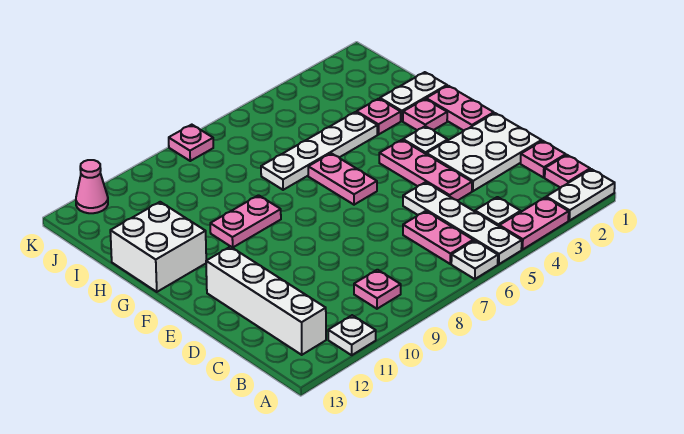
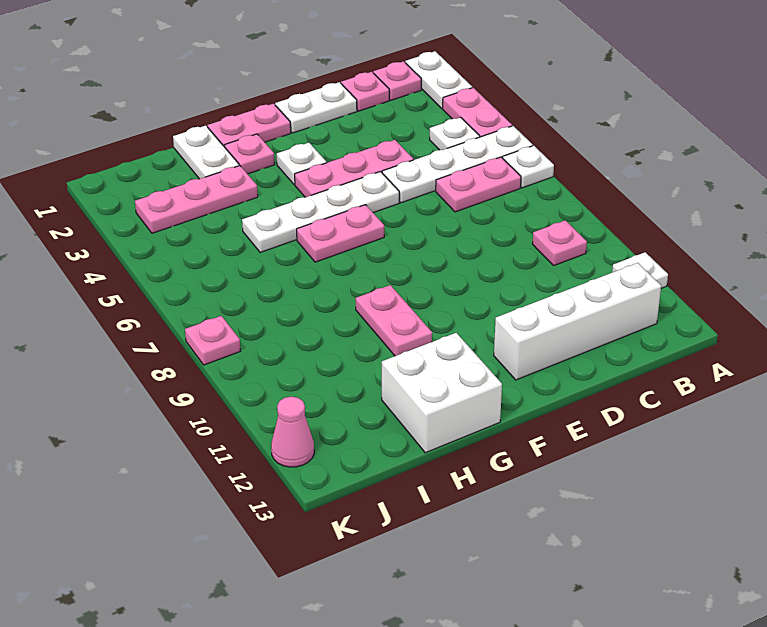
white plate D1:E3 level 1 -> white plate D1:E1 level 1
pink plate H3 level 1 -> pink plate H3:J3 level 1
white plate H4:H7 level 1 -> white plate E5:H5 level 1

